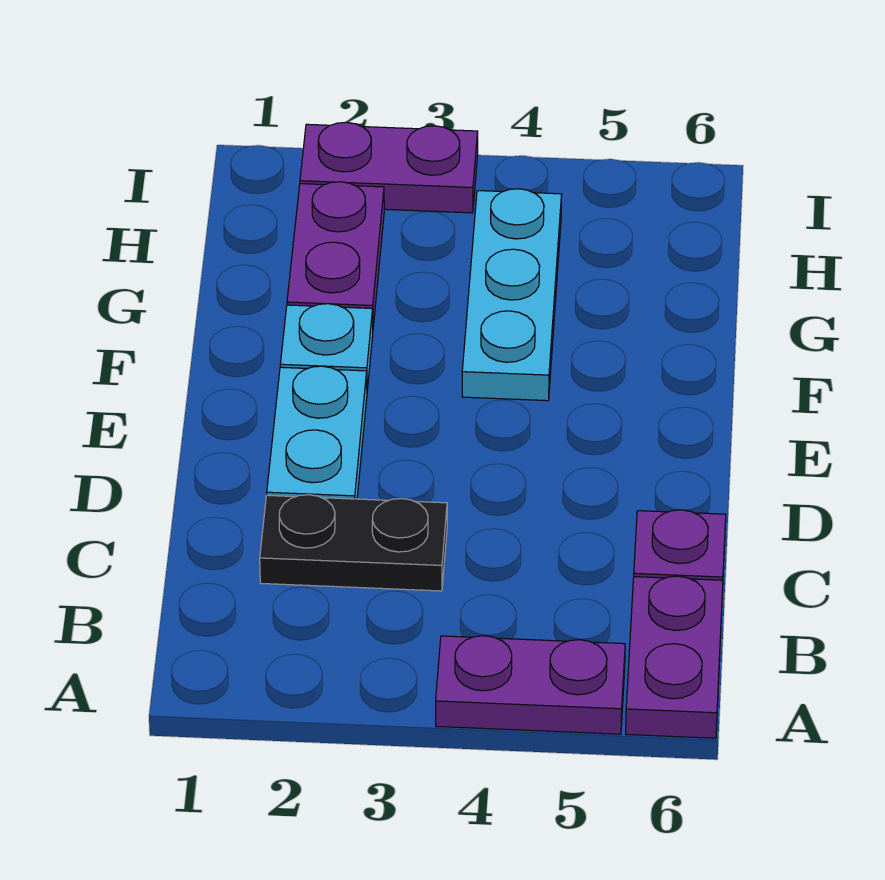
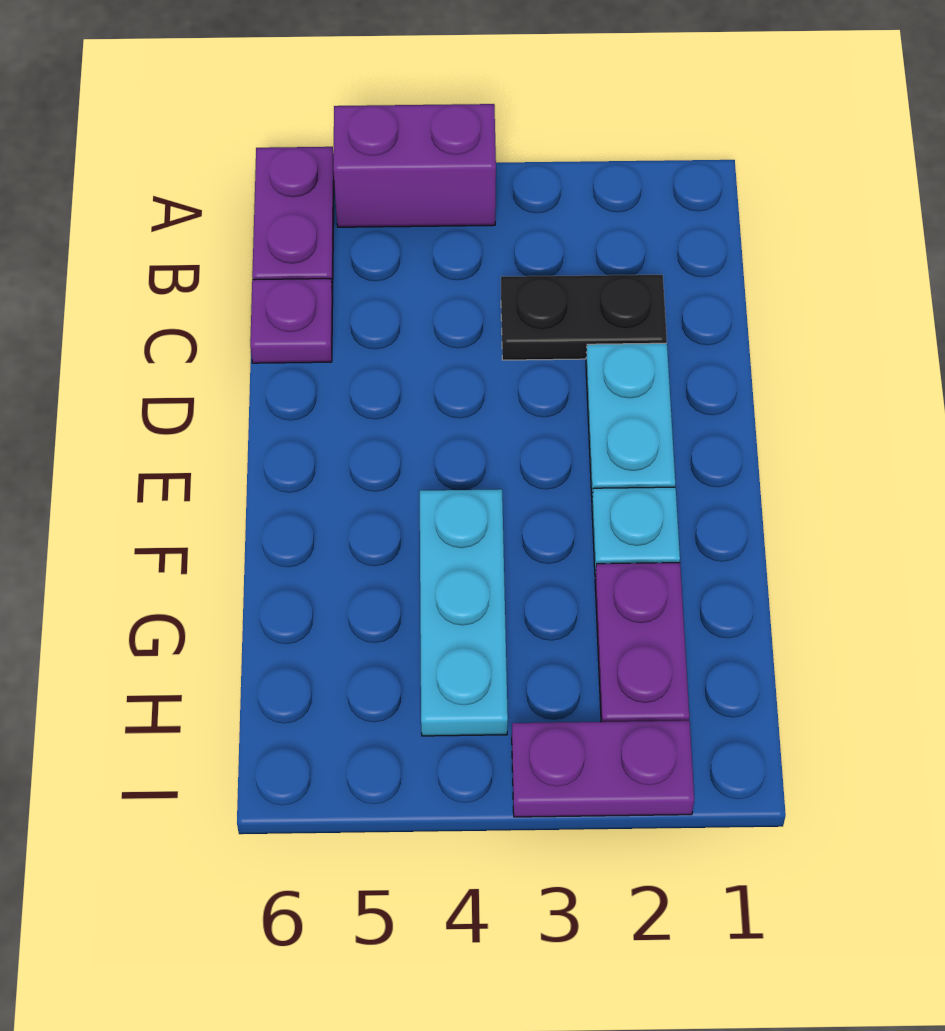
purple plate A4:A5 level 1 -> purple brick A4:A5 level 1

